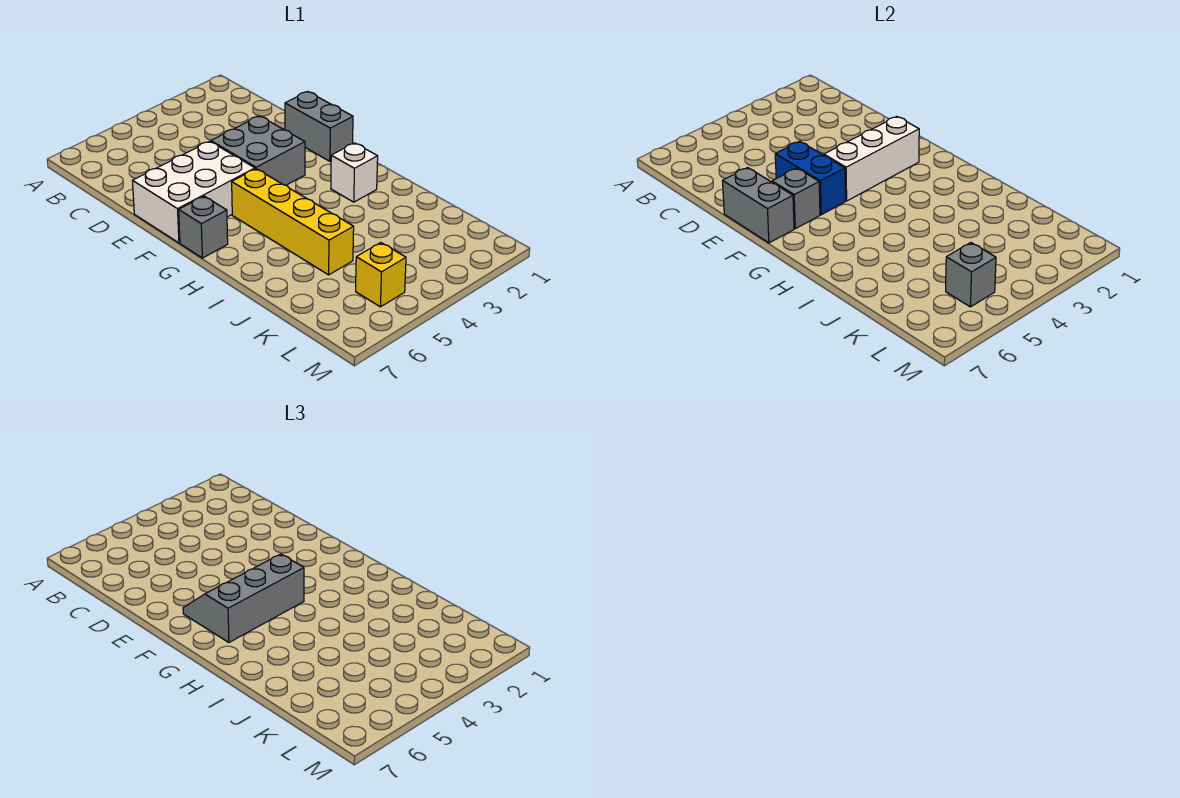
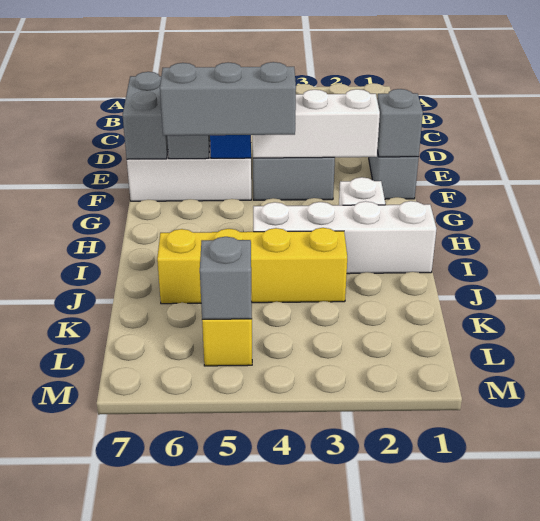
yellow brick G5:J5 level 1 -> yellow brick J3:J6 level 1
grey brick G7 level 1 -> grey brick F1 level 2
none -> white brick I1:I4 level 1

